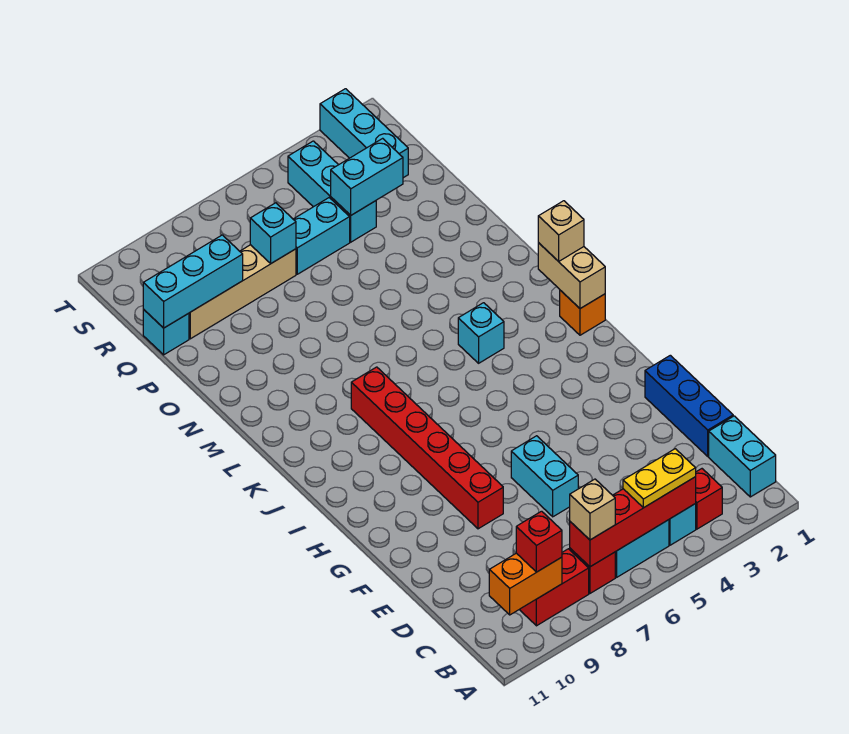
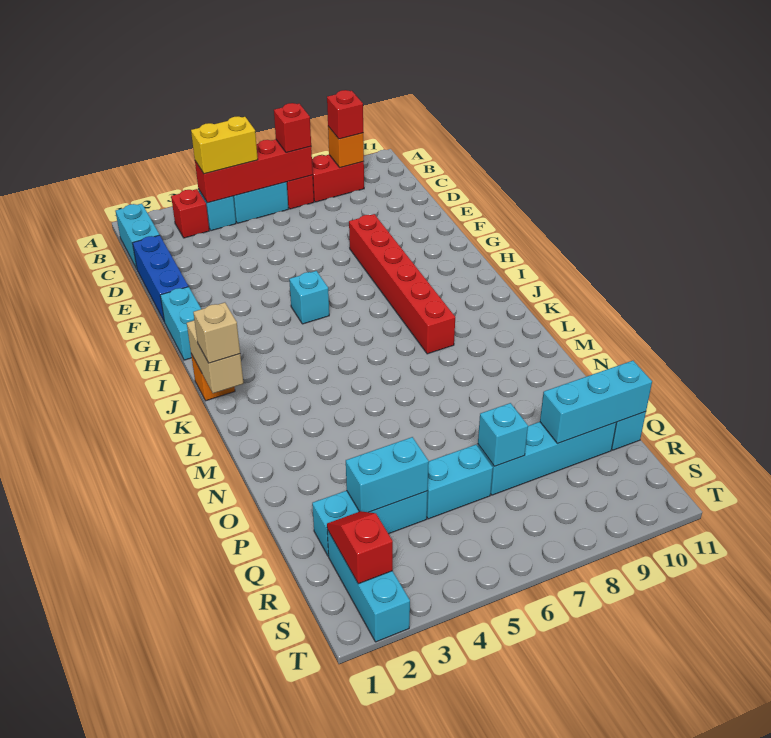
yellow plate B4:B5 level 3 -> yellow brick B4:B5 level 3
tan brick B7 level 3 -> red brick B7 level 3
orange brick B9:B10 level 2 -> orange brick B9 level 2
cyan brick E6:F6 level 1 -> cyan brick G1:H1 level 1
cyan brick K4 level 1 -> cyan brick H5 level 1
cyan brick Q4:S4 level 1 -> cyan brick Q2:Q4 level 1
tan brick Q7:Q10 level 1 -> cyan brick Q7:Q10 level 1
none -> red slope R2:S2 level 2 top S

